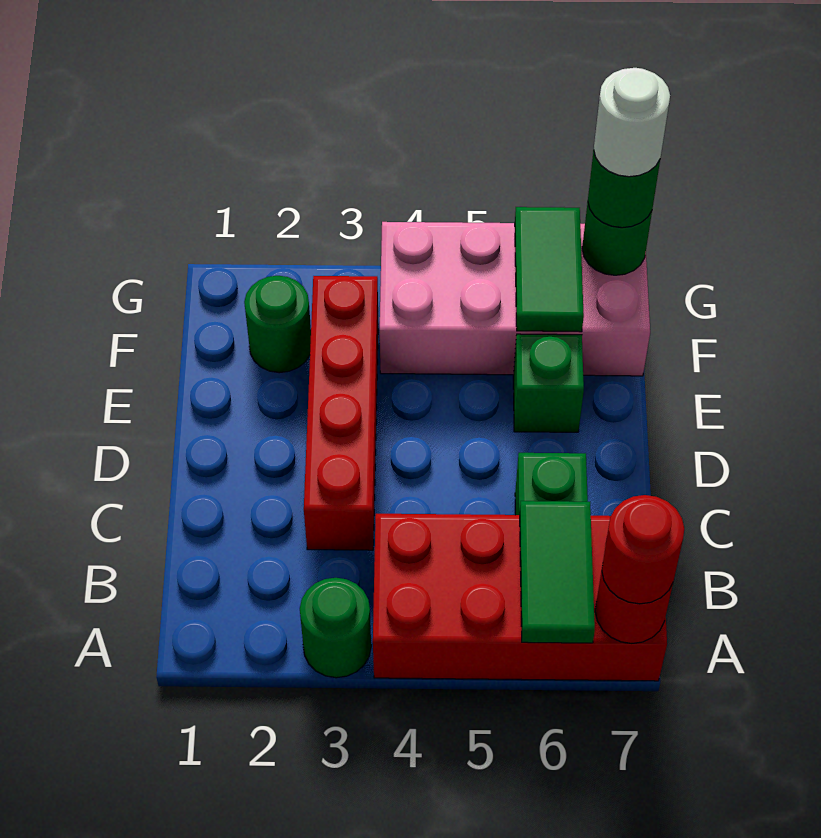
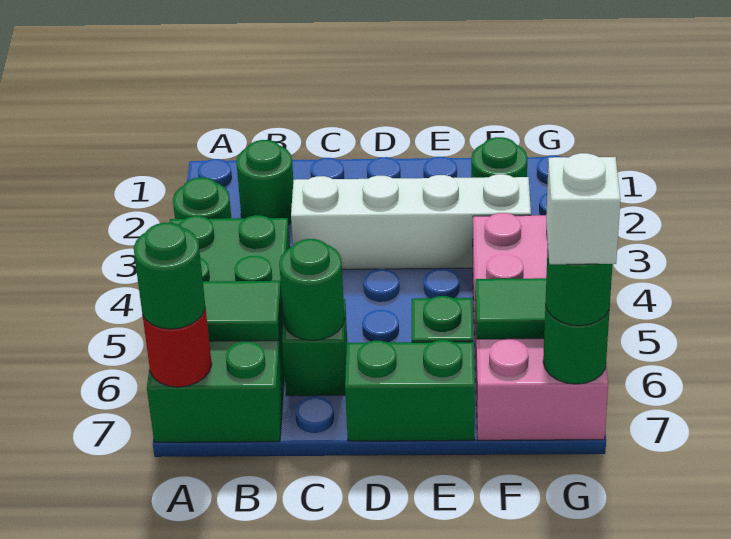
red brick A4:B7 level 1 -> green brick A4:B7 level 1
red round brick A7 level 3 -> green round brick A7 level 3
none -> green round brick B2 level 1
red brick C3:F3 level 1 -> white brick C3:F3 level 1
none -> green round brick C6 level 2
none -> green brick D7:E7 level 1
white round brick G7 level 4 -> white brick G7 level 4

